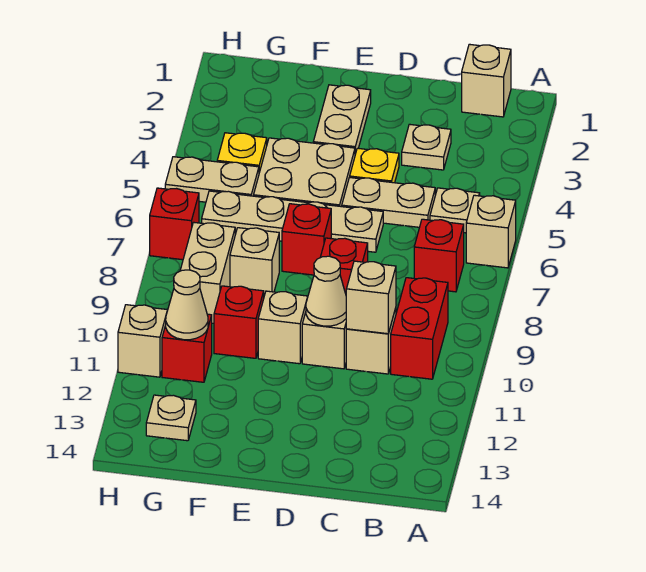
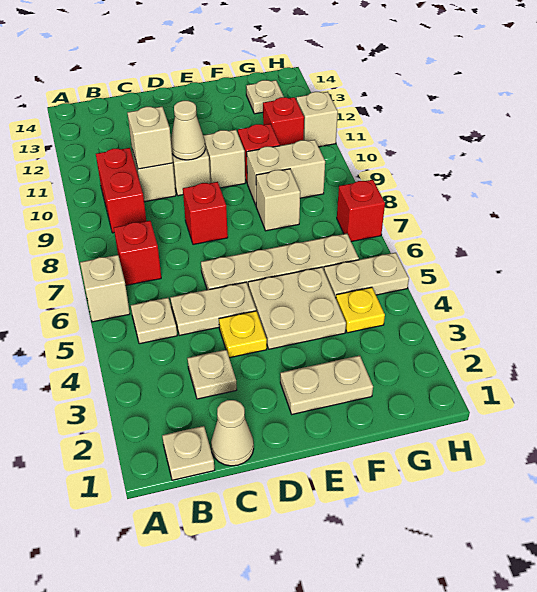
tan brick B1 level 1 -> tan plate B1 level 1
tan plate E2:E3 level 1 -> tan plate E2:F2 level 1
red brick E7 level 1 -> none
tan brick G8:G9 level 1 -> tan brick F9:G9 level 1
tan cone G11 level 2 -> tan cone C1 level 1

